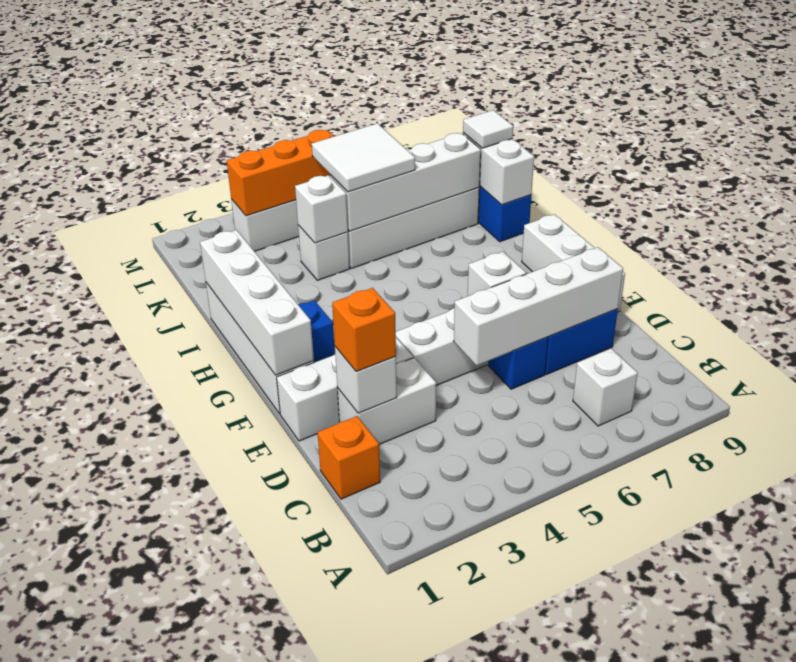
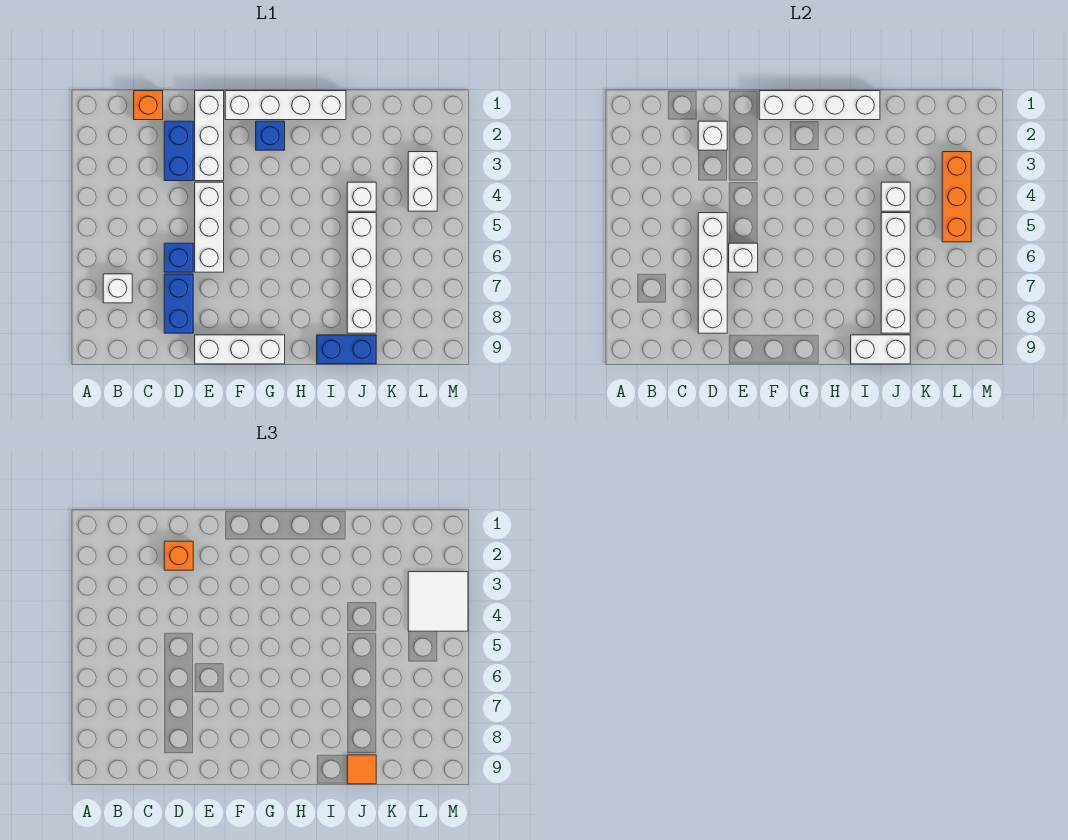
white brick D2:D3 level 1 -> blue brick D2:D3 level 1
white tile J5:K6 level 3 -> white tile L3:M4 level 3
white tile J9 level 3 -> orange tile J9 level 3

